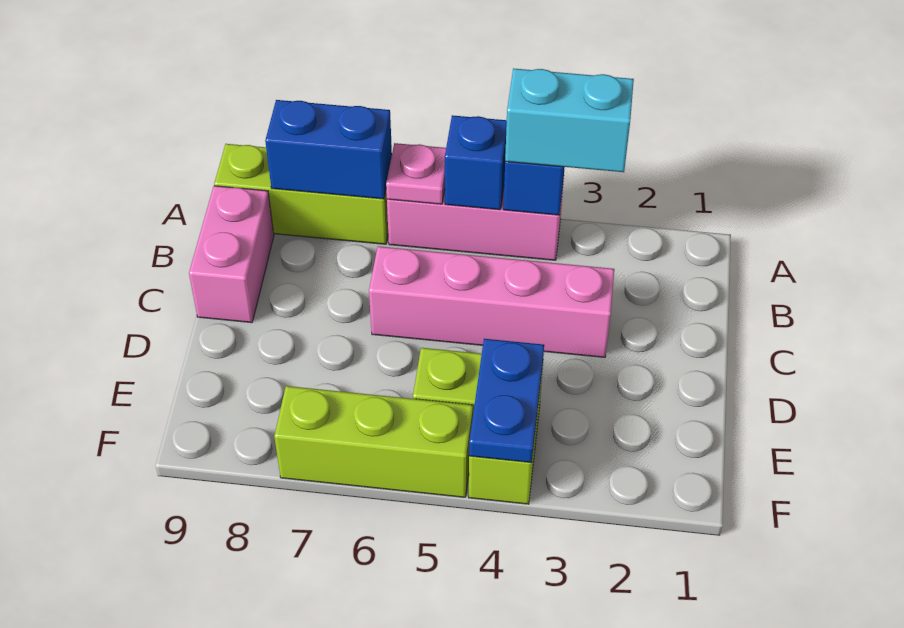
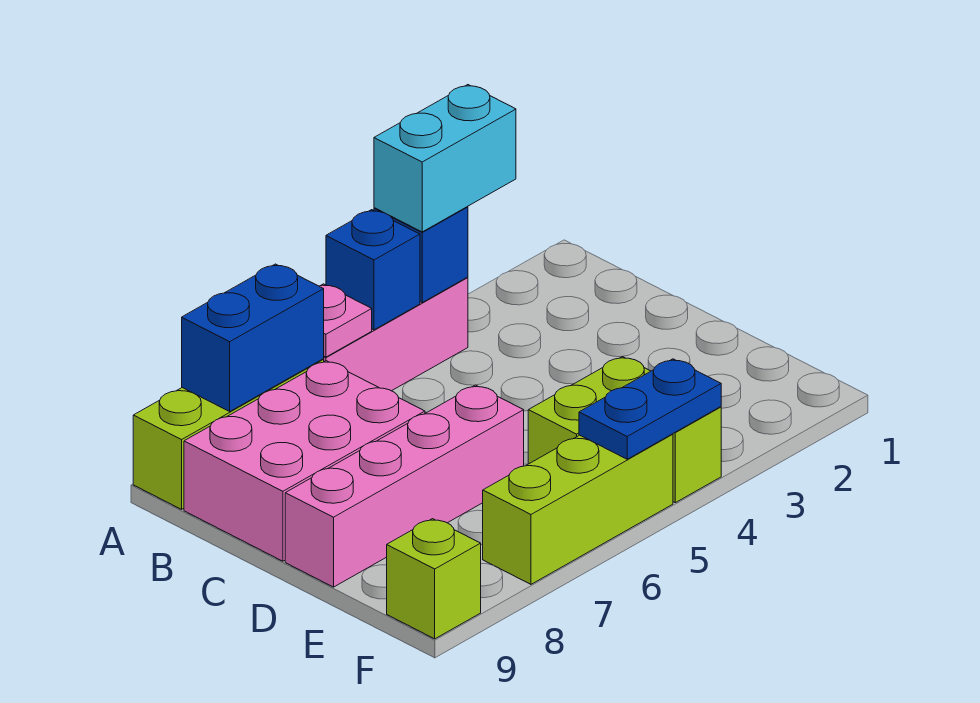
pink brick B9:C9 level 1 -> pink brick B7:C9 level 1
pink brick C3:C6 level 1 -> pink brick D6:D9 level 1
blue plate E4:F4 level 2 -> blue plate F4:F5 level 2
none -> lime brick F9 level 1

